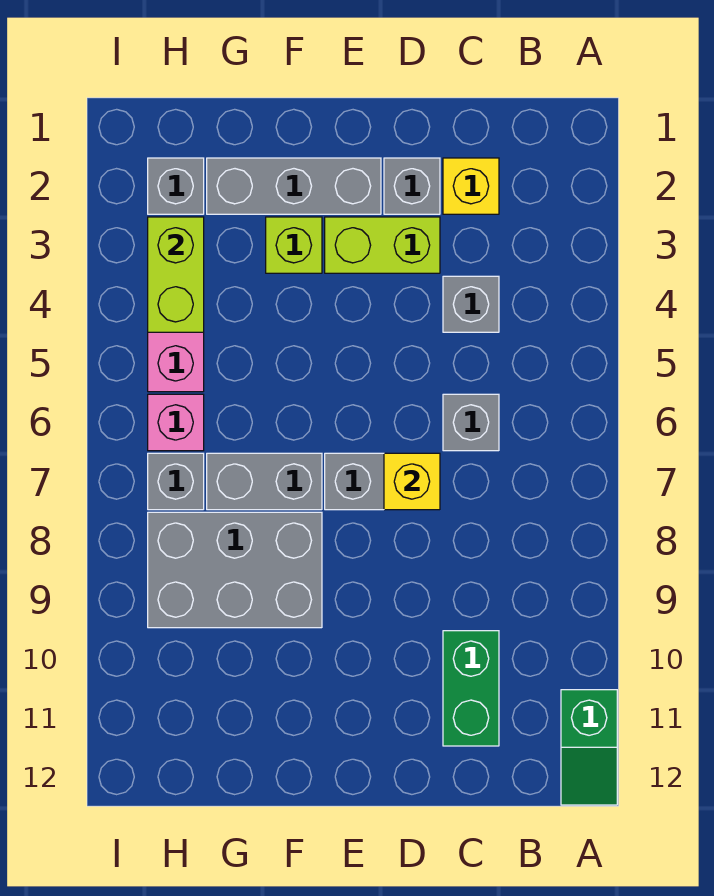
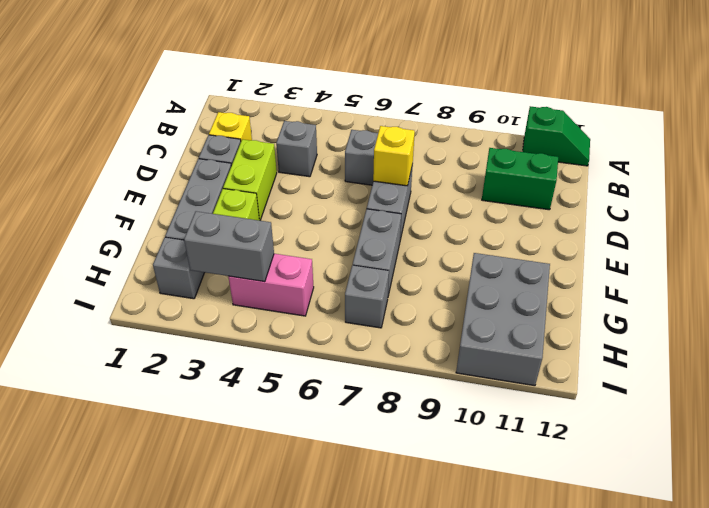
grey brick F8:H9 level 1 -> grey brick G10:I11 level 1
lime brick H3:H4 level 2 -> grey brick H3:H4 level 2
pink brick H6 level 1 -> none

